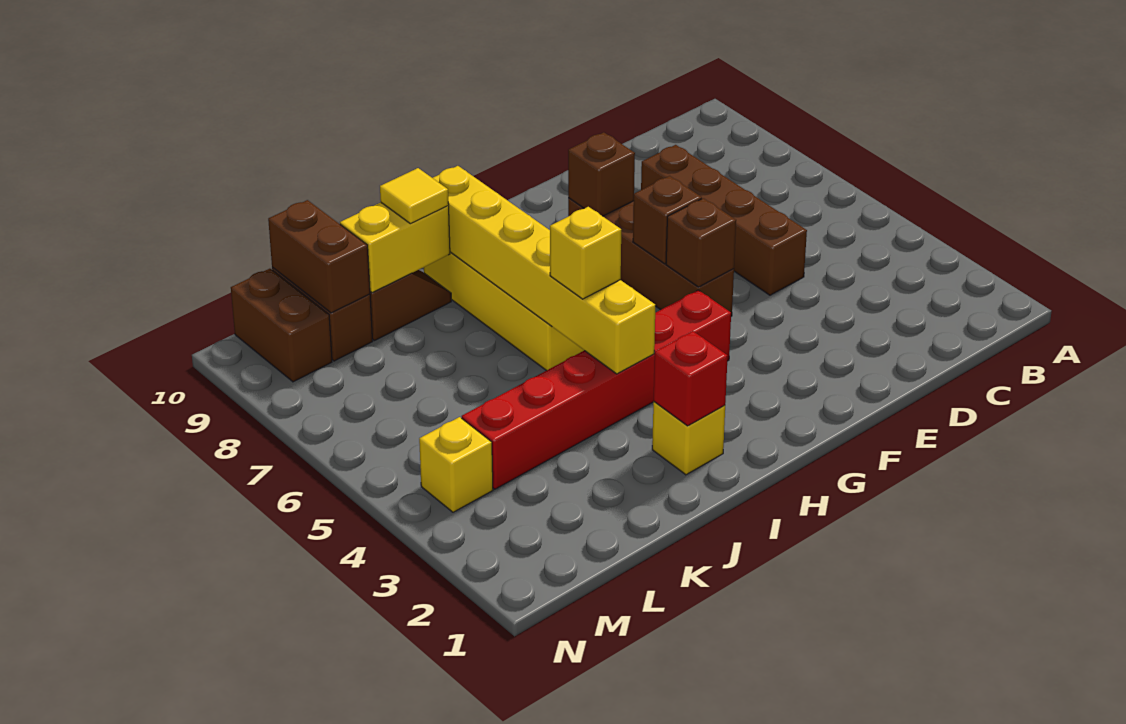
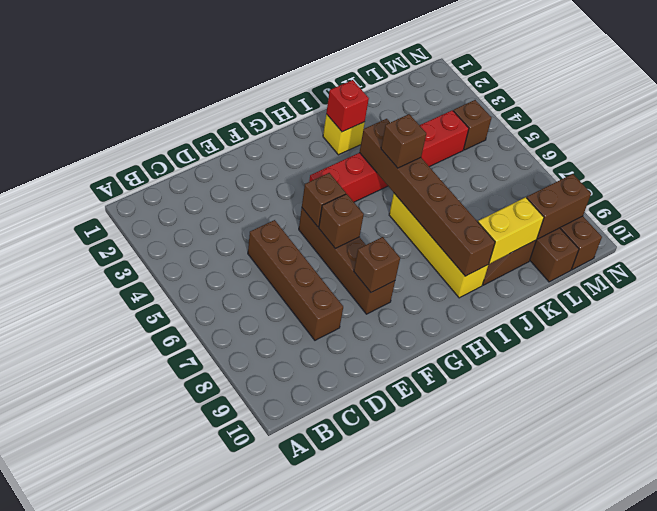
yellow brick I4:I9 level 2 -> brown brick I4:I9 level 2
yellow brick I5 level 3 -> brown brick I5 level 3
yellow tile J9 level 3 -> none
brown brick L9:L10 level 2 -> brown brick L9:M9 level 2
yellow brick M4 level 1 -> brown brick M4 level 1

